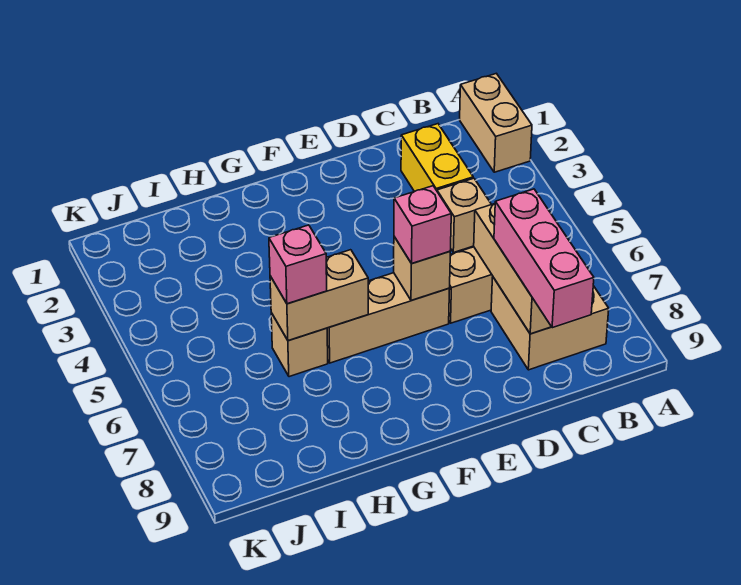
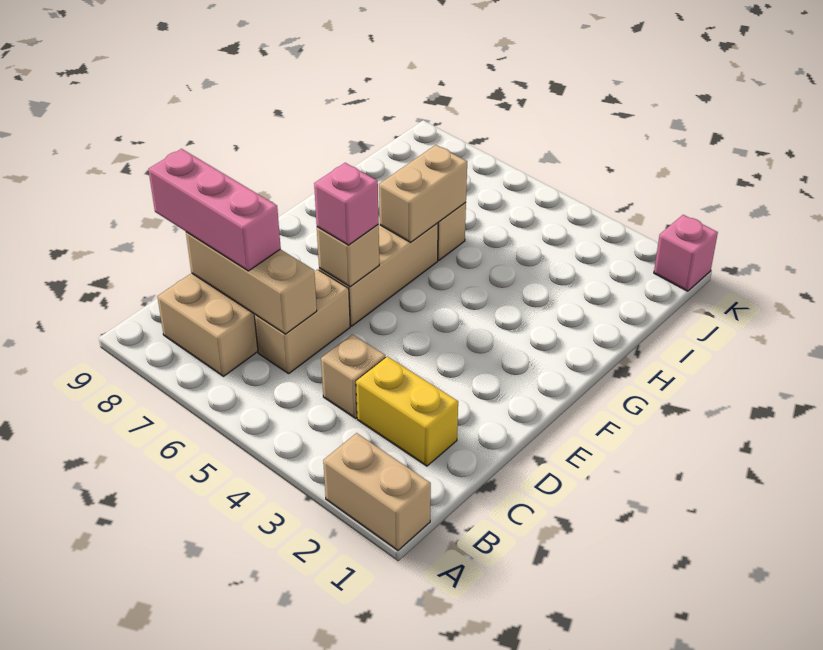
pink brick H6 level 3 -> pink brick K1 level 1

